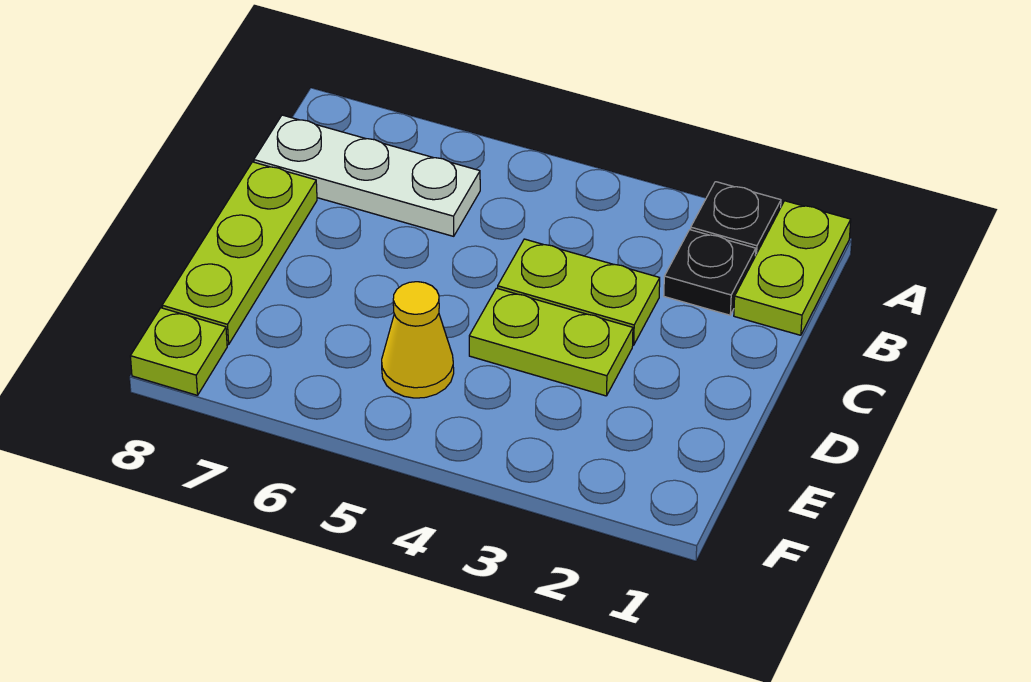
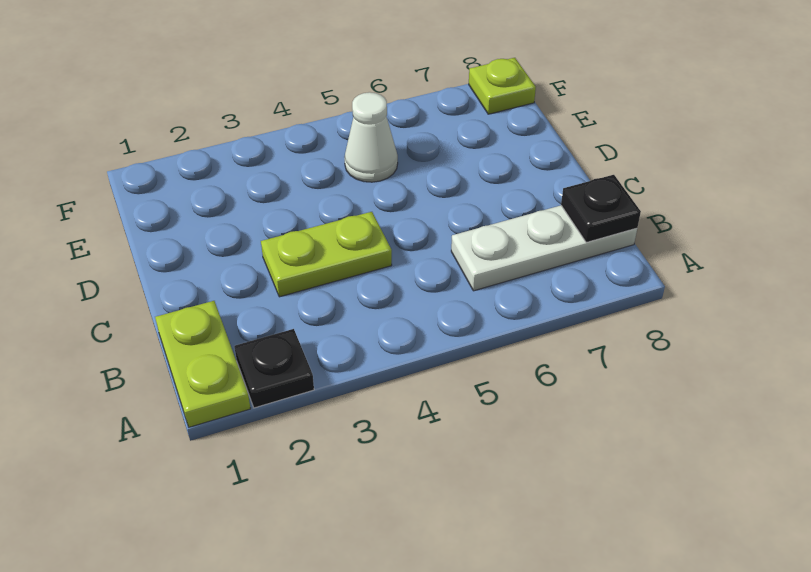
black plate B2 level 1 -> black plate B8 level 2
lime plate C8:E8 level 1 -> none
lime plate D3:D4 level 1 -> none
yellow cone E5 level 1 -> white cone E5 level 1

